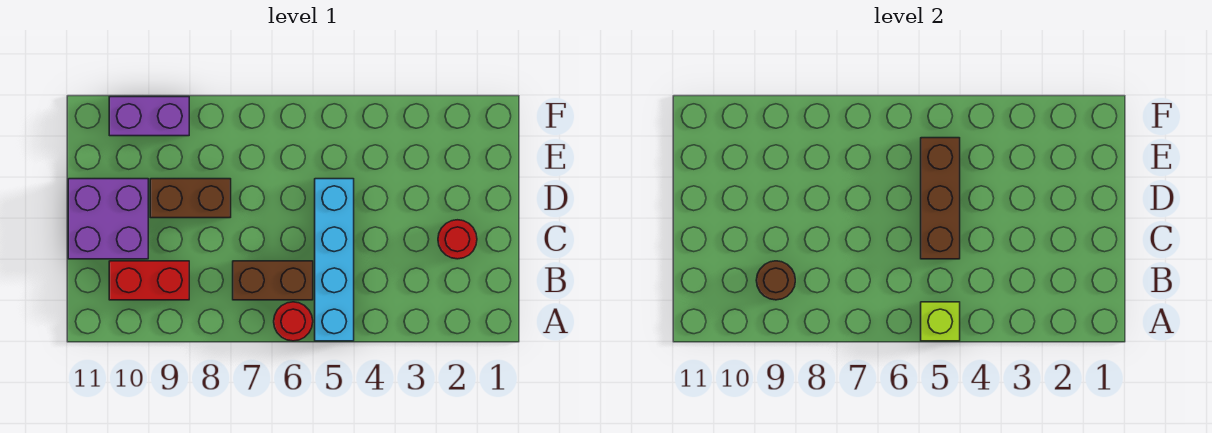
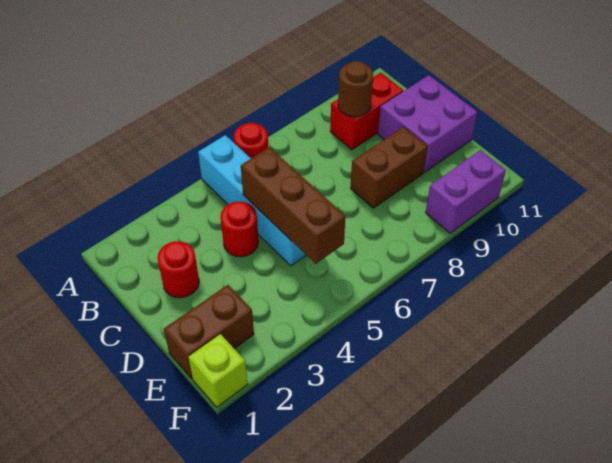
lime brick A5 level 2 -> lime brick F1 level 1
brown brick B6:B7 level 1 -> brown brick E1:E2 level 1
none -> red round brick C4 level 1

